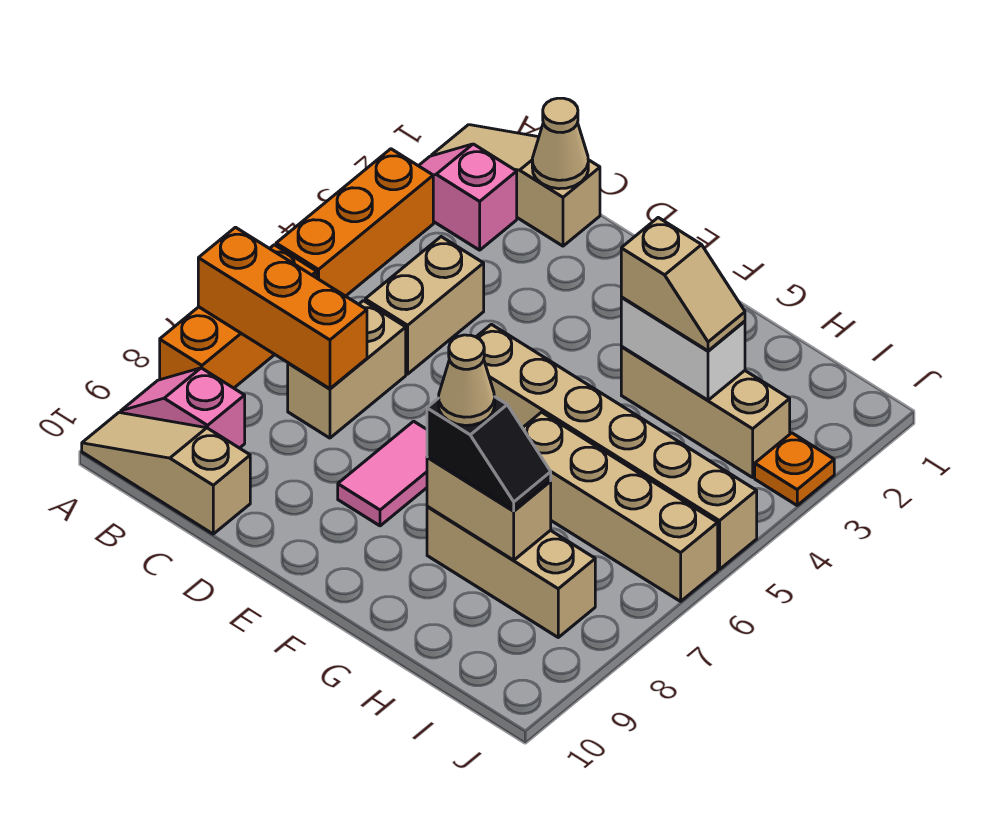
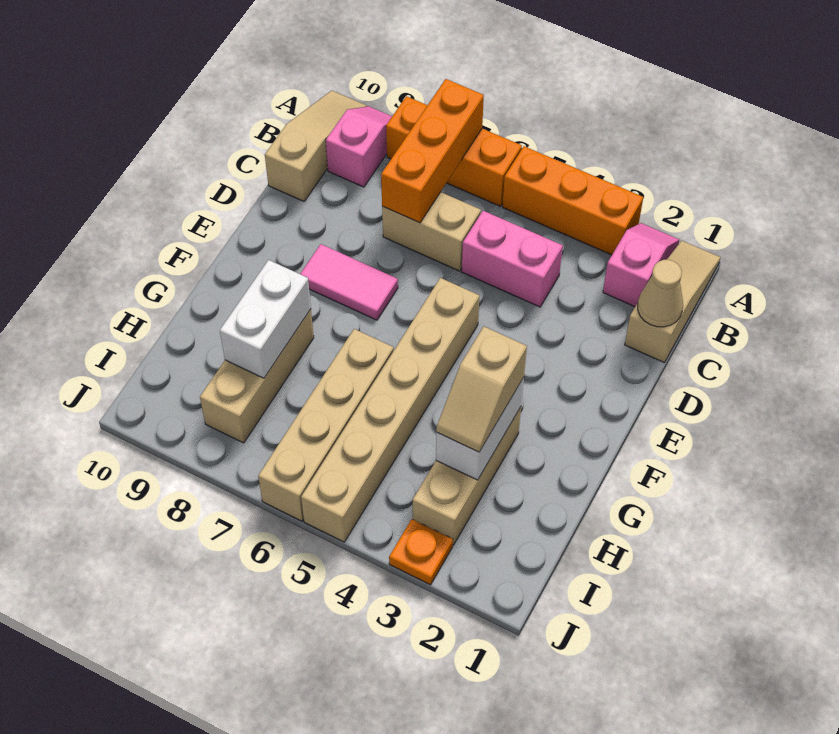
tan brick C4:C5 level 1 -> pink brick C4:C5 level 1
tan brick G8:H8 level 2 -> white brick G8:H8 level 2
black slope G8:H8 level 3 top G -> none
tan cone G8 level 4 -> none

